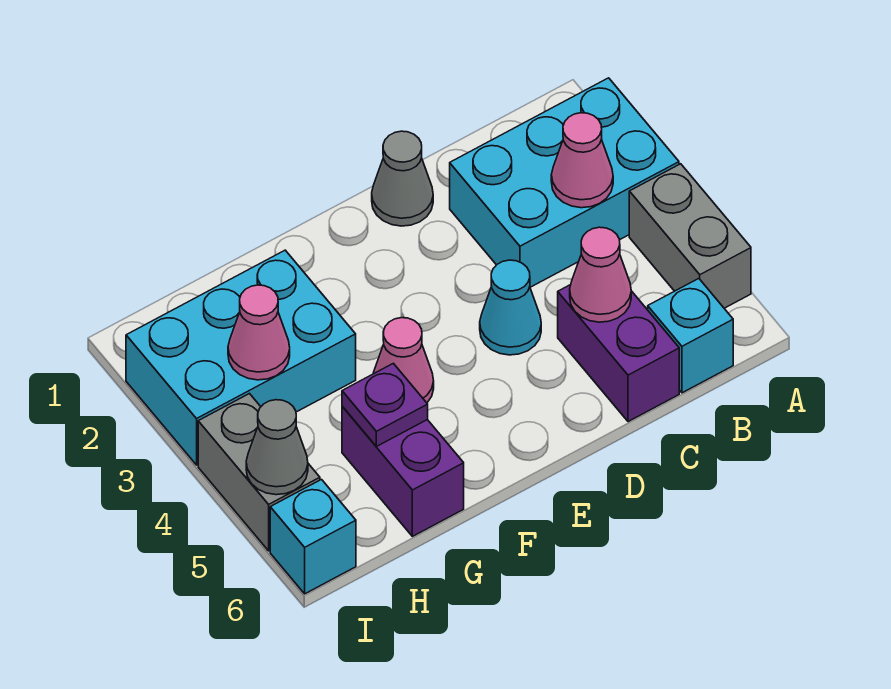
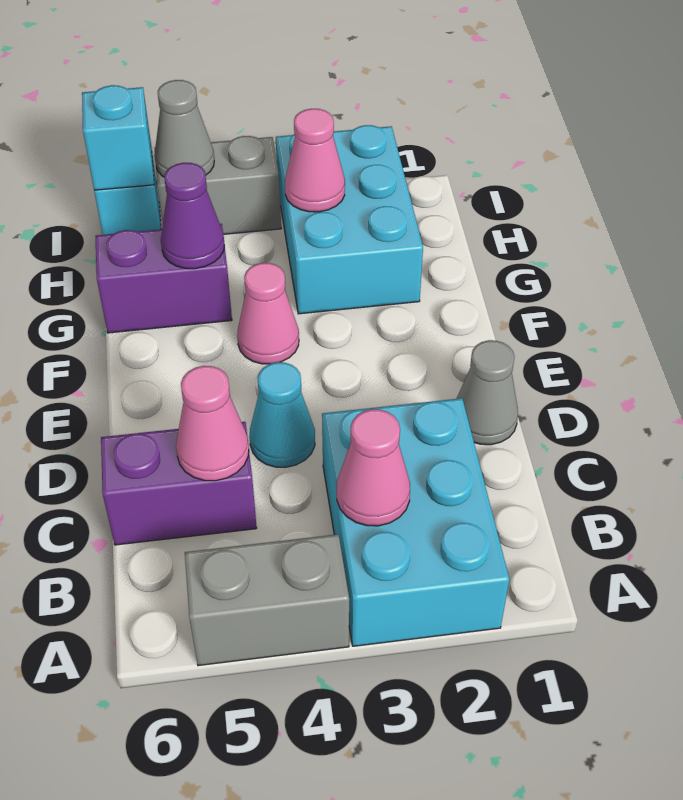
cyan brick B6 level 1 -> cyan brick I6 level 2
purple plate G5 level 2 -> purple cone G5 level 2

